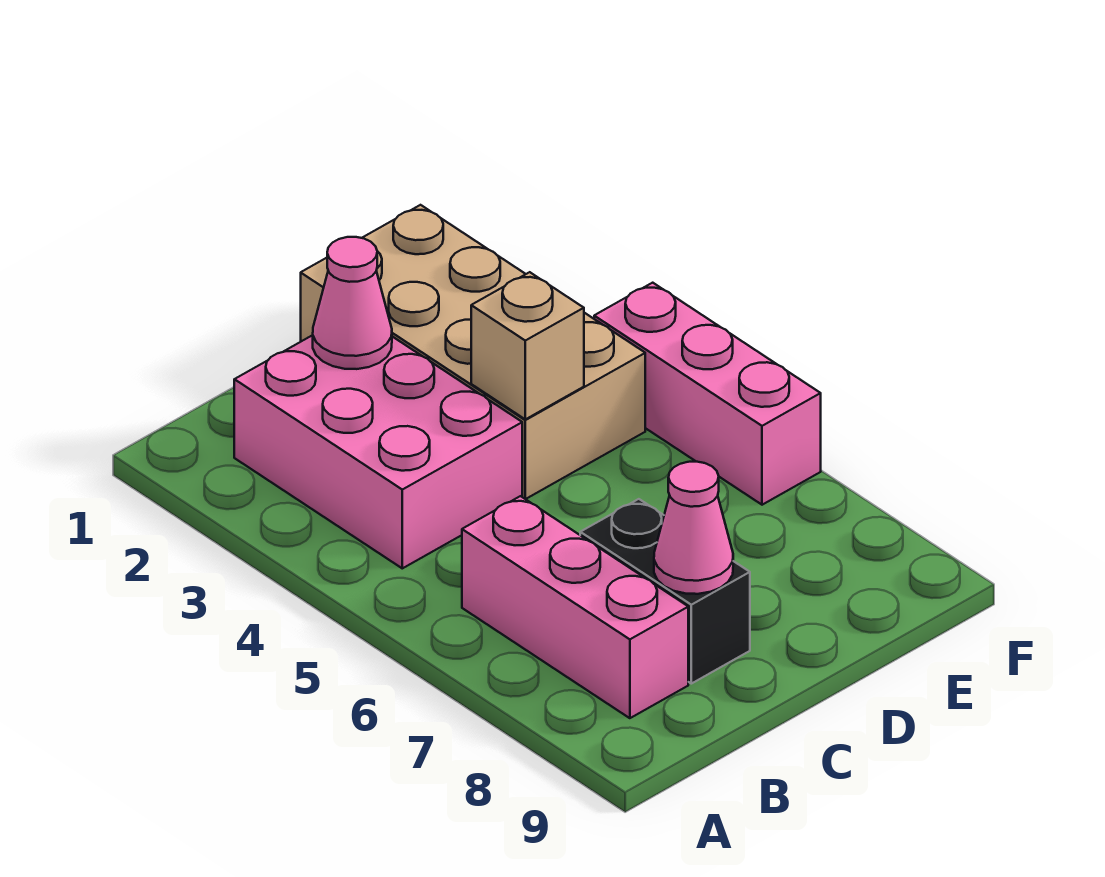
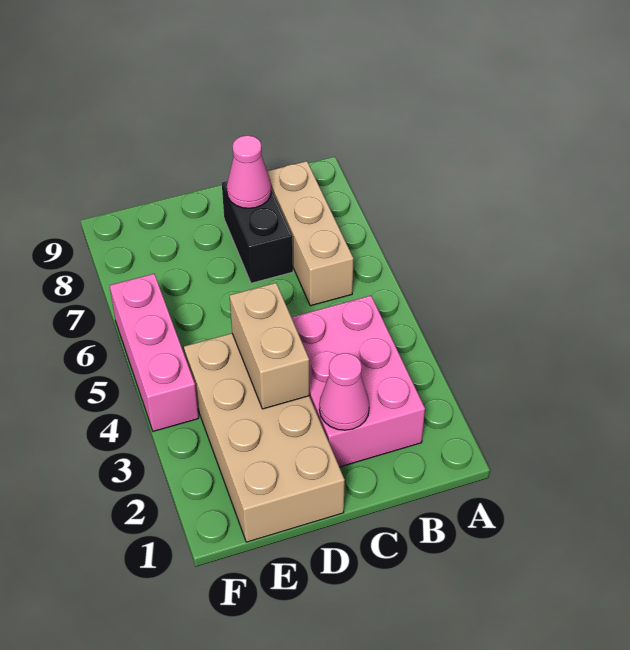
pink brick B6:B8 level 1 -> tan brick B6:B8 level 1
tan brick D4 level 2 -> tan brick D3:D4 level 2

